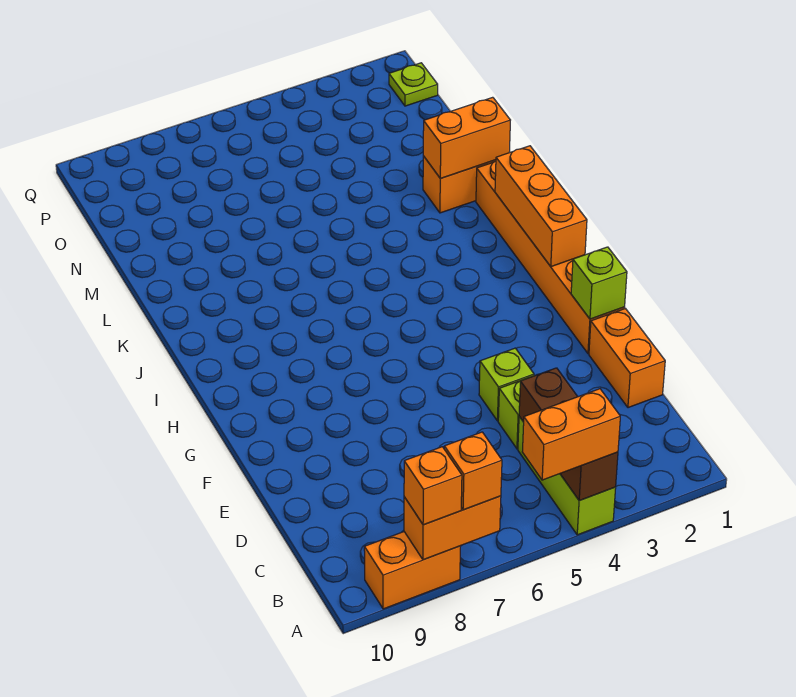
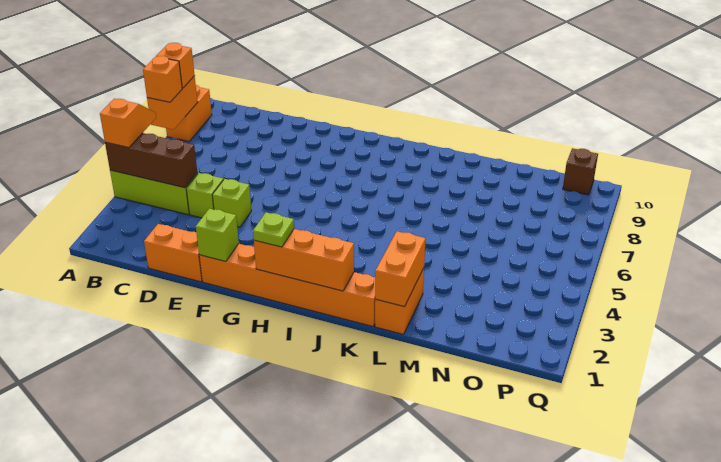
orange brick A4:A5 level 3 -> orange slope A4:A5 level 3 top 4
lime plate P1 level 1 -> lime plate H1 level 3
none -> brown brick P10 level 1

